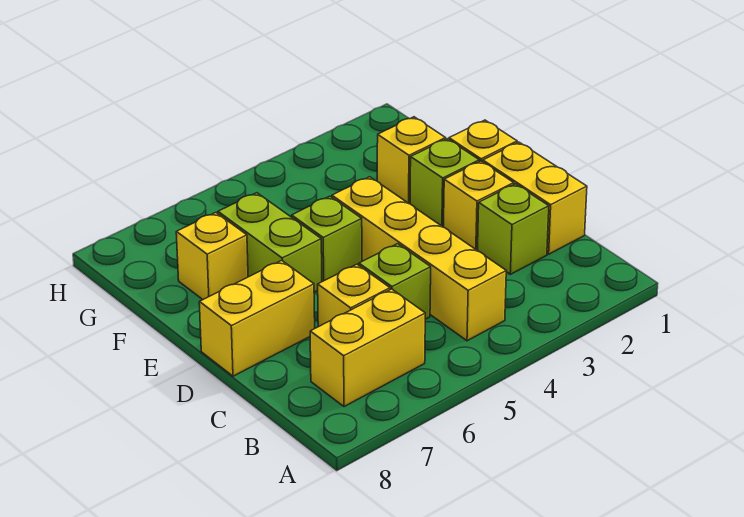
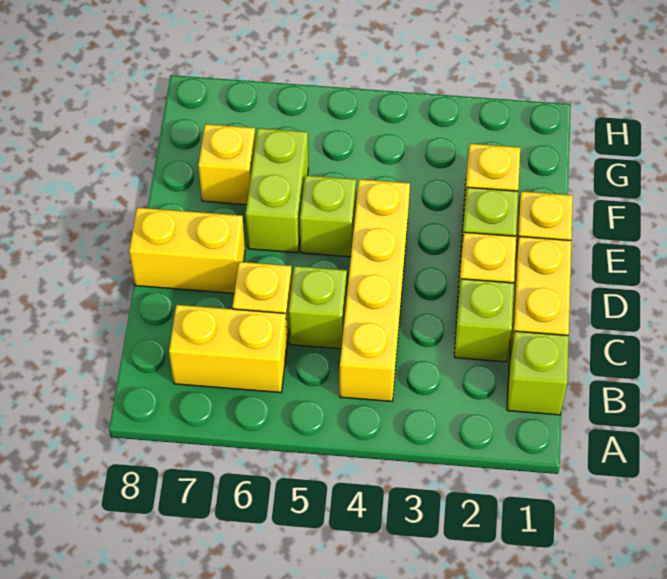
none -> lime brick B1 level 1

